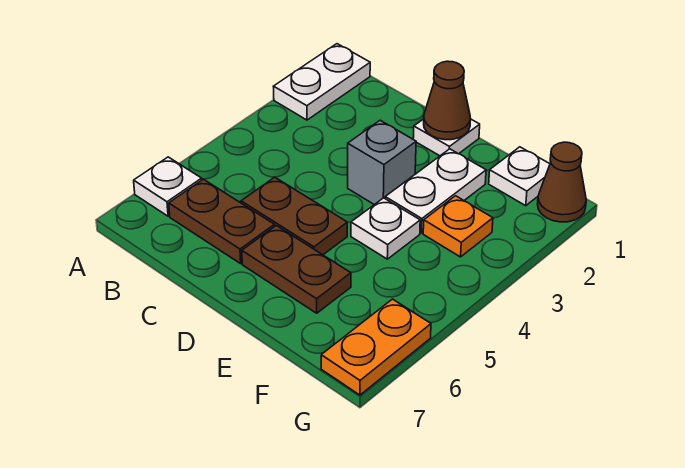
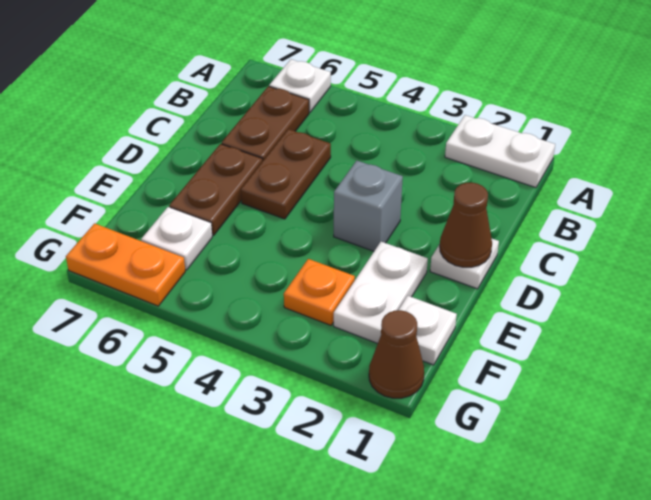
white plate E2:E3 level 1 -> white plate E2:F2 level 1
white plate E4 level 1 -> white plate F6 level 1

